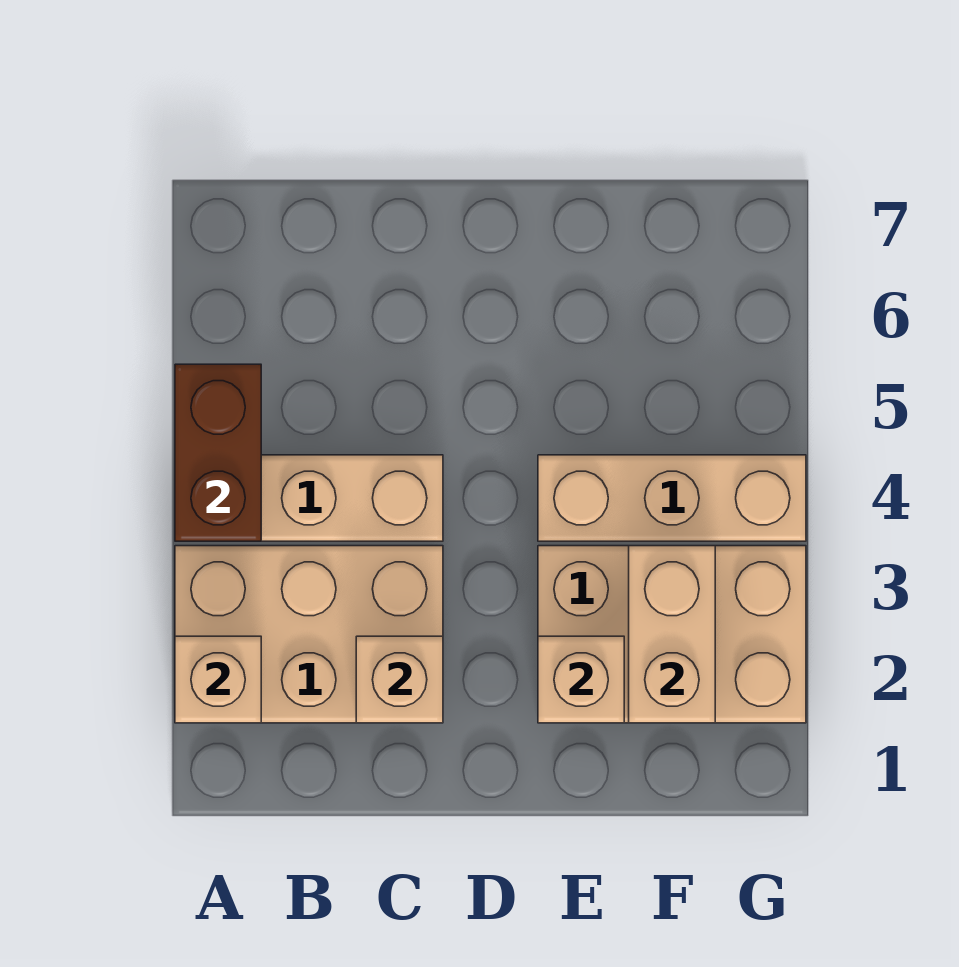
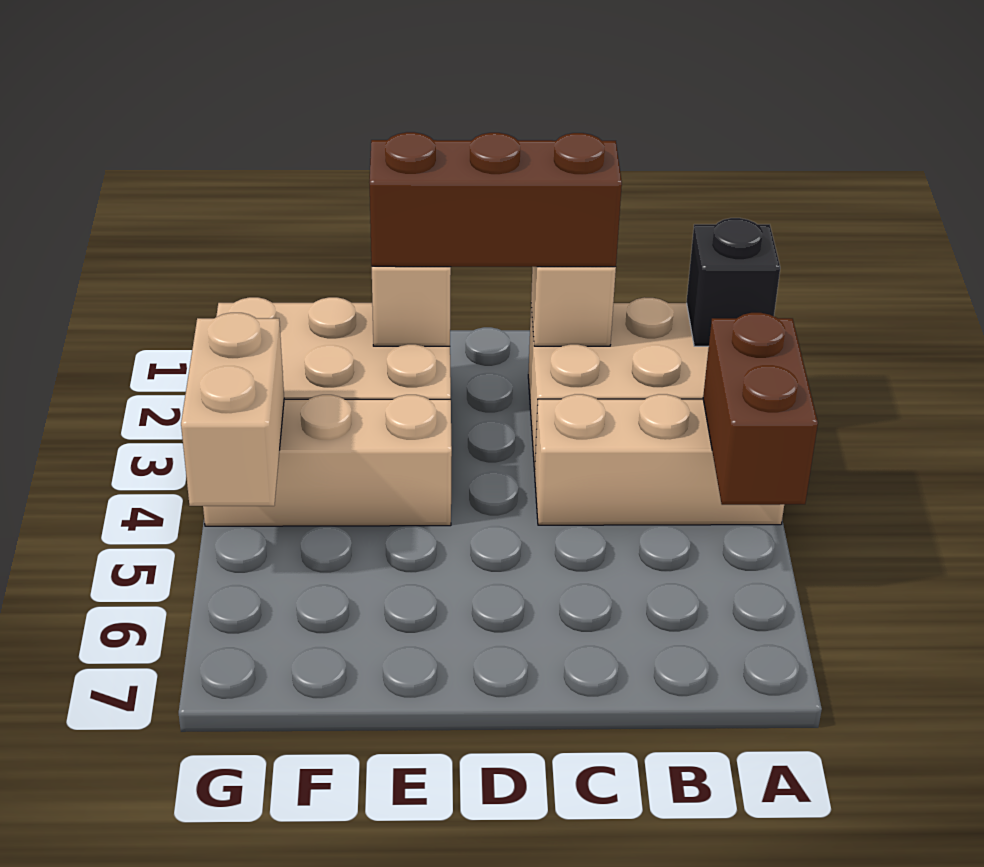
tan brick A2 level 2 -> black brick A2 level 2
none -> brown brick C2:E2 level 3
tan brick F2:F3 level 2 -> tan brick G4:G5 level 2

